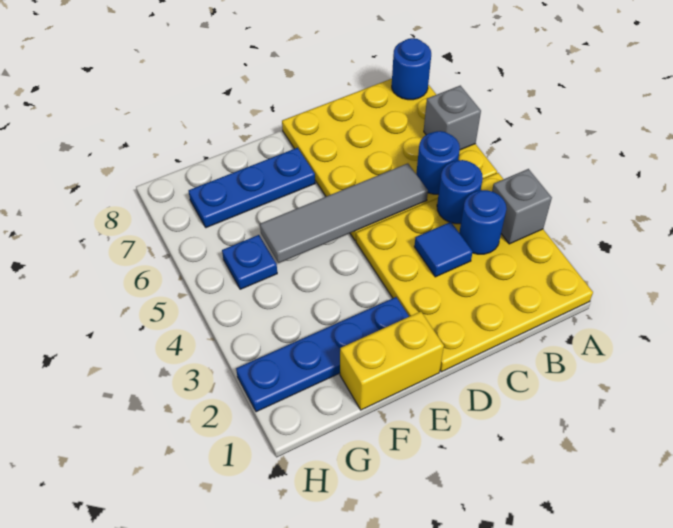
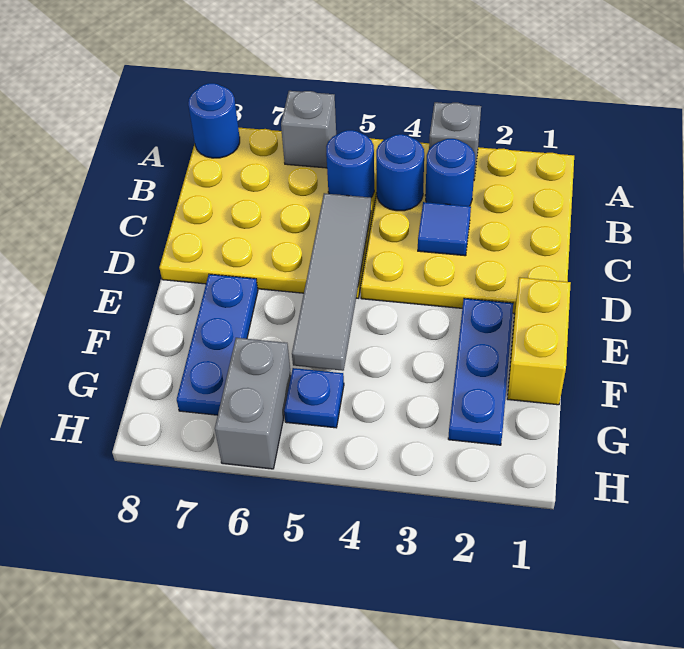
blue plate E2:H2 level 1 -> blue plate E2:G2 level 1
none -> grey brick G6:H6 level 1

